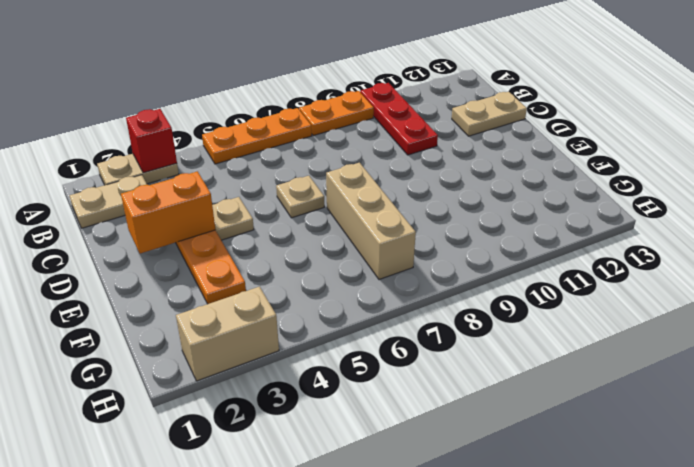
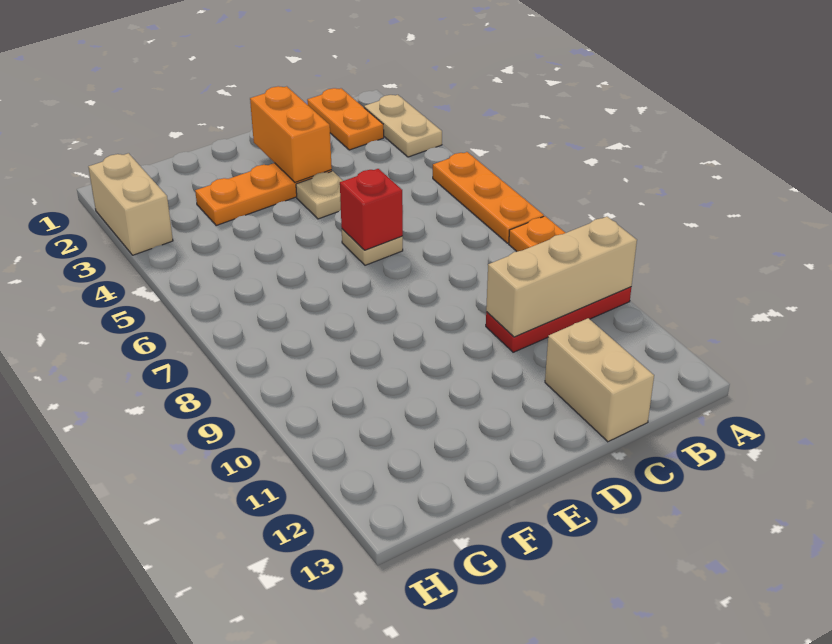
red brick A3 level 2 -> red brick D6 level 2
tan plate B1:B2 level 1 -> orange plate B1:B2 level 1
tan plate C12:C13 level 1 -> tan brick C12:C13 level 1
tan brick E7:G7 level 1 -> tan brick A10:C10 level 2

